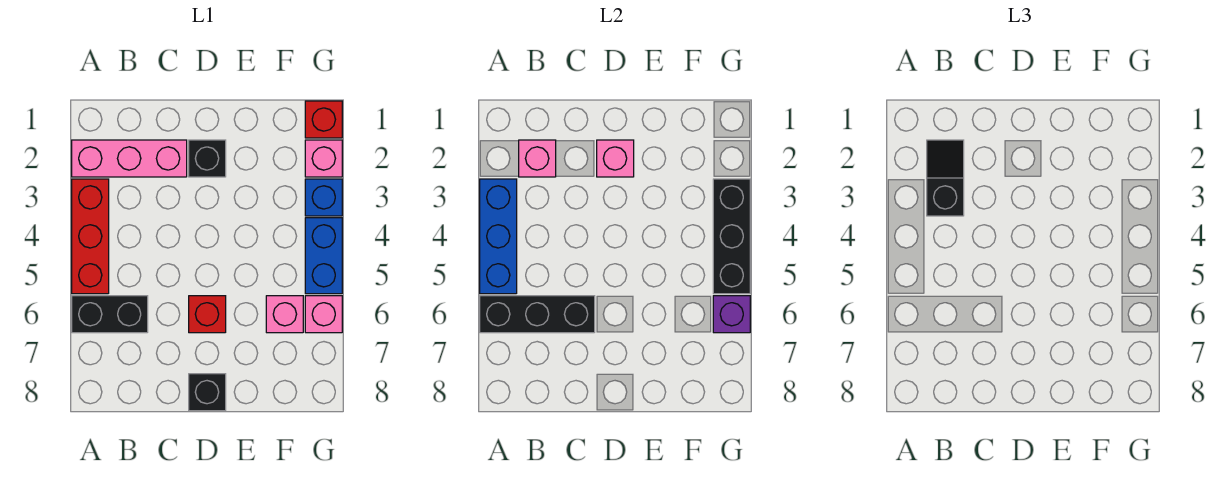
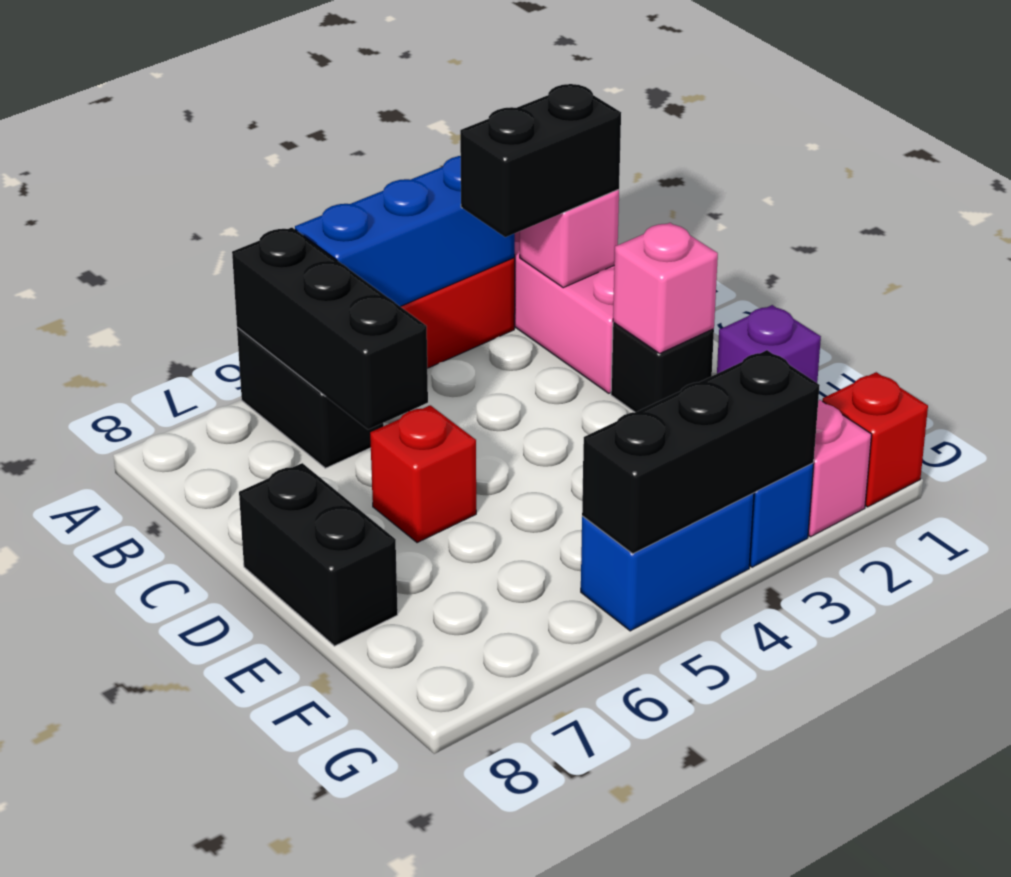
black slope B2:B3 level 3 top 3 -> black brick B2:B3 level 3
black brick D8 level 1 -> black brick D8:E8 level 1
pink brick F6 level 1 -> none
pink brick G6 level 1 -> none
purple brick G6 level 2 -> purple brick E1 level 1

